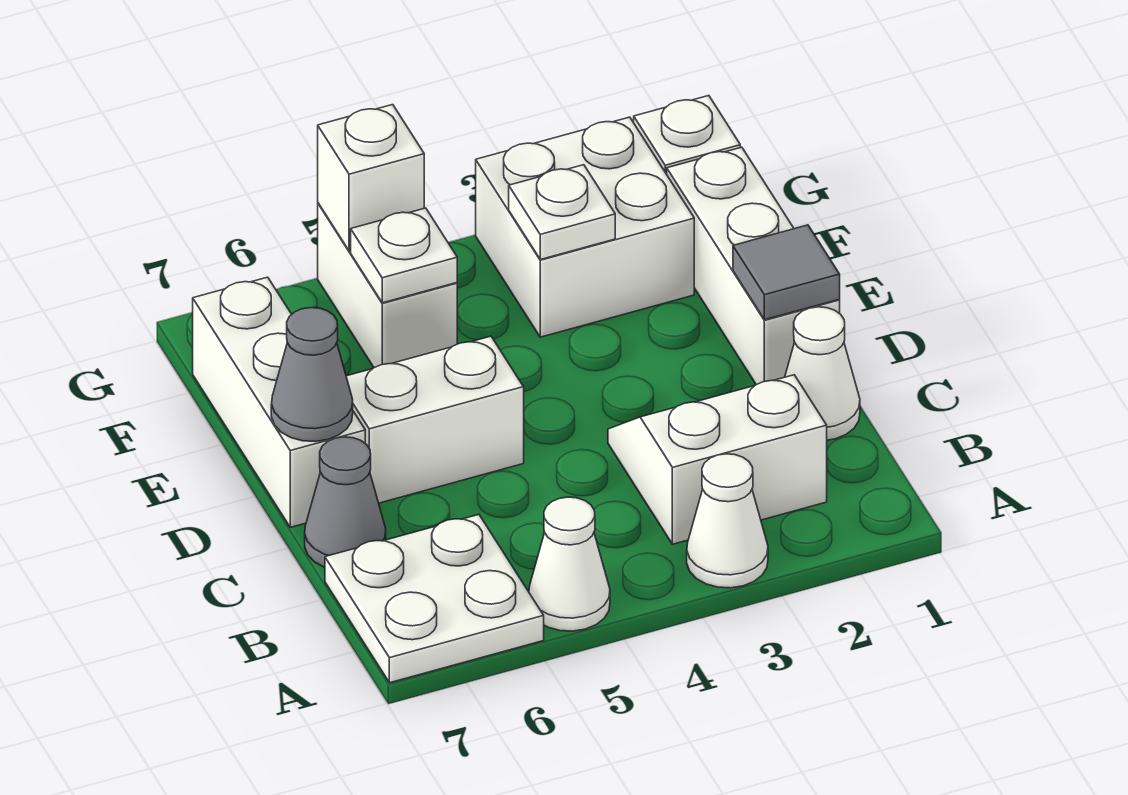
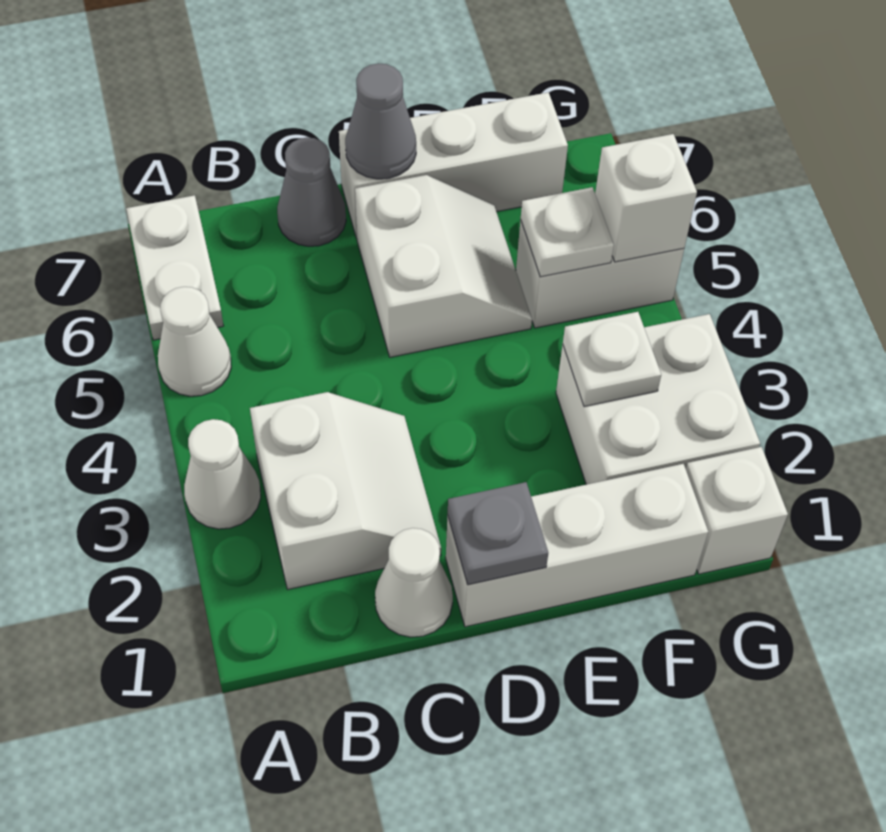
white plate A6:B7 level 1 -> white plate A6:A7 level 1
grey tile D1 level 2 -> grey plate D1 level 2

